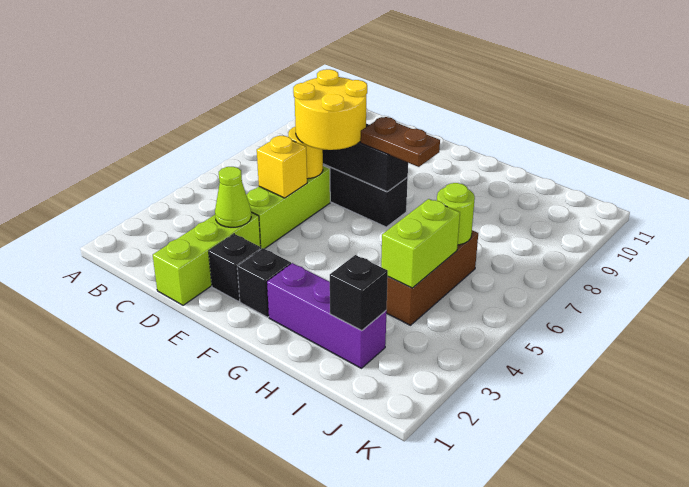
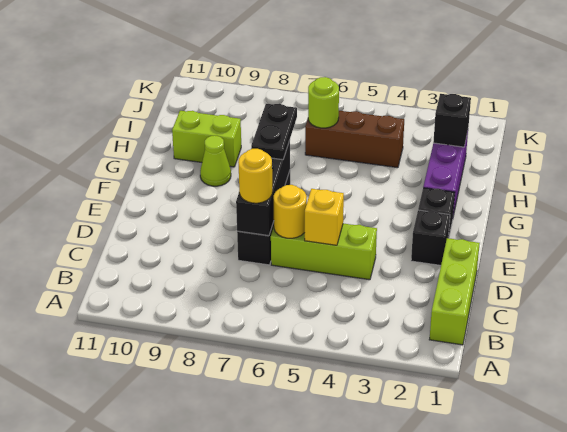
lime brick D1:D3 level 1 -> lime brick B1:D1 level 1
lime cone D3 level 2 -> lime cone G9 level 1
yellow round brick D6:E7 level 3 -> yellow round brick D7 level 3
brown plate F7:G7 level 3 -> black plate F7:G7 level 3
lime brick I4:I5 level 2 -> lime brick H9:H10 level 1

